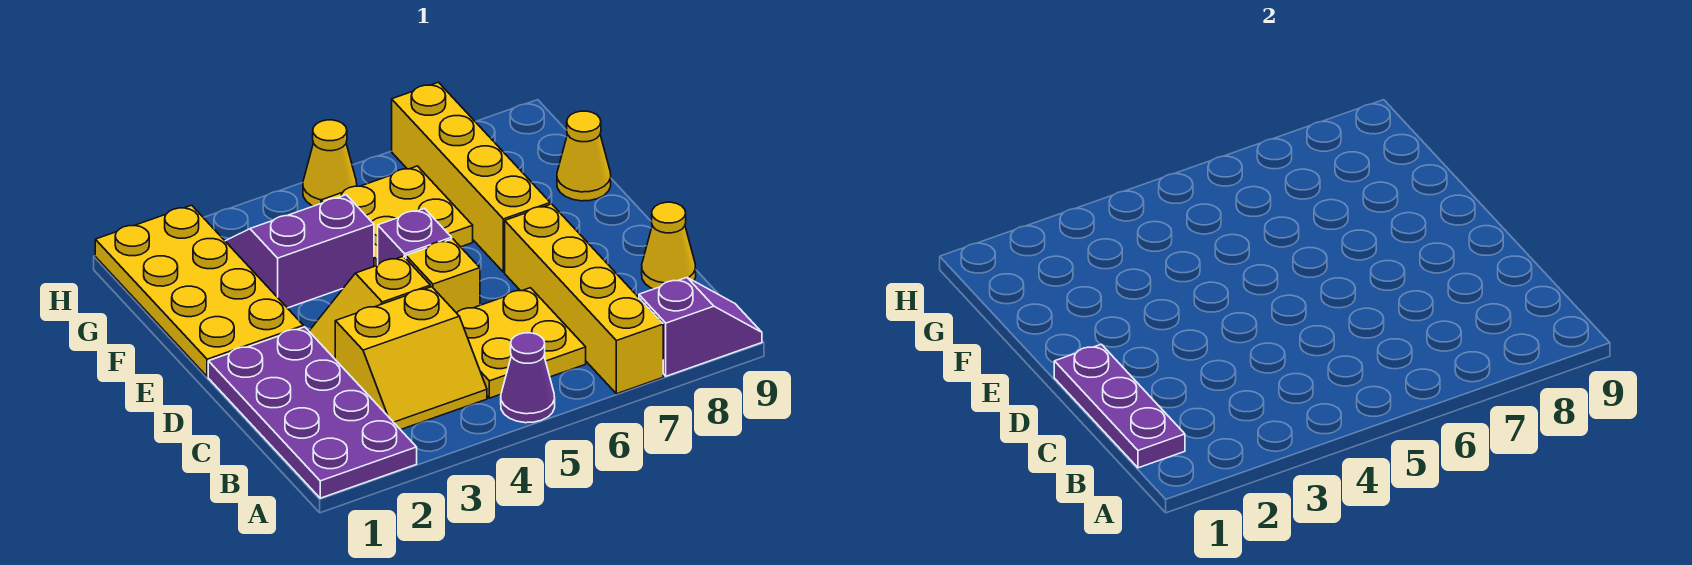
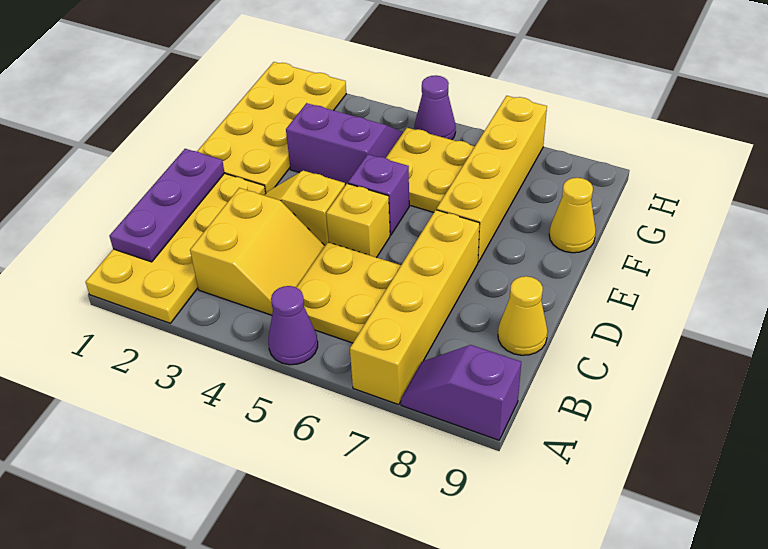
purple plate A1:D2 level 1 -> yellow plate A1:D2 level 1
purple slope A8:A9 level 1 top 8 -> purple slope A8:A9 level 1 top 9
yellow slope B3:C4 level 1 top C -> yellow slope B3:C4 level 1 top 3
yellow cone H5 level 1 -> purple cone H5 level 1

